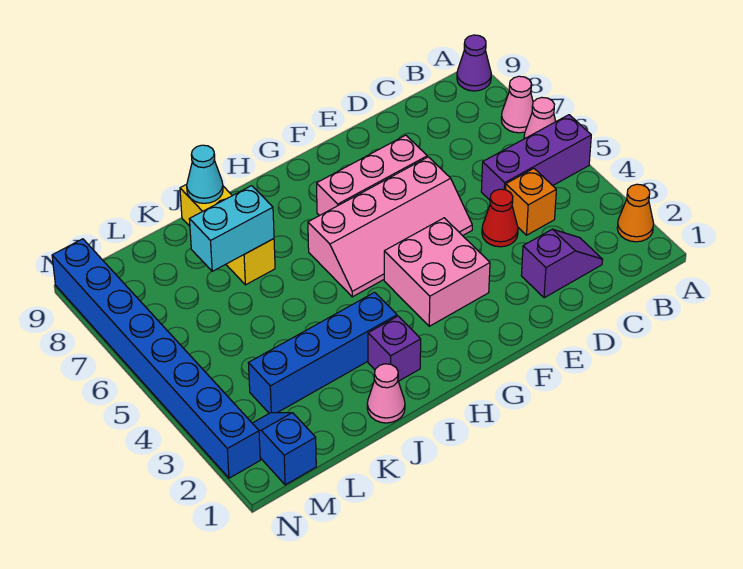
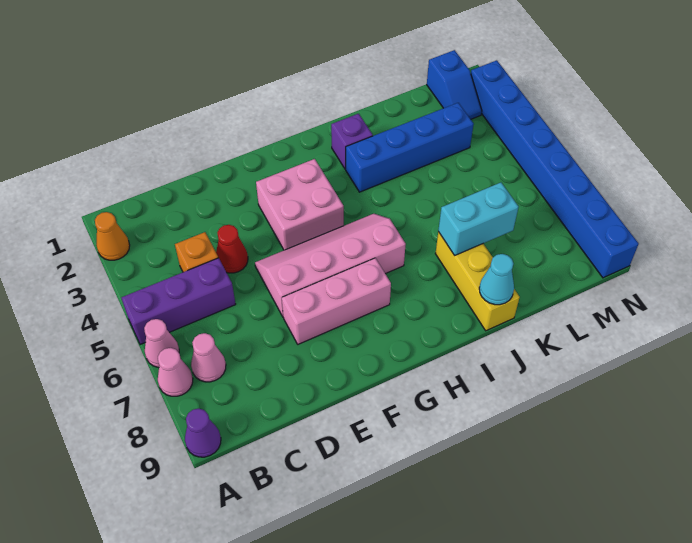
purple slope C2:D2 level 1 top D -> none
pink cone J1 level 1 -> pink cone B7 level 1

